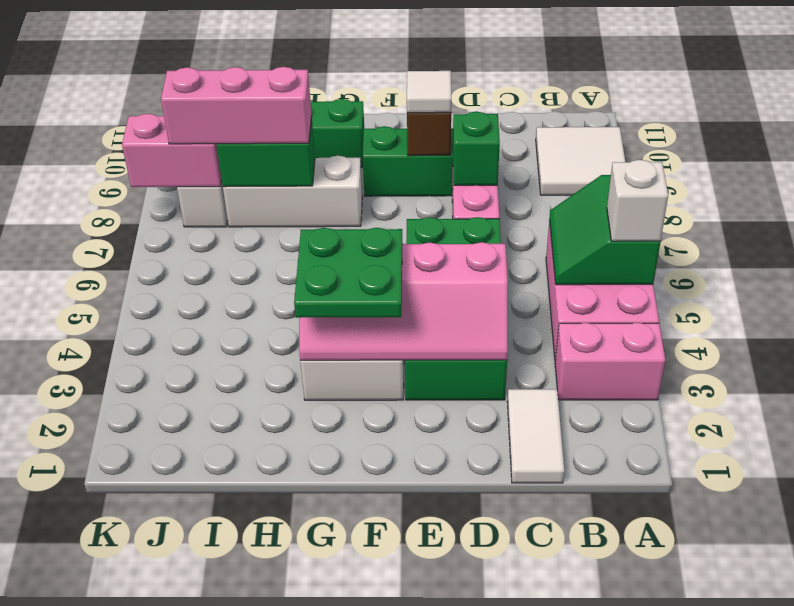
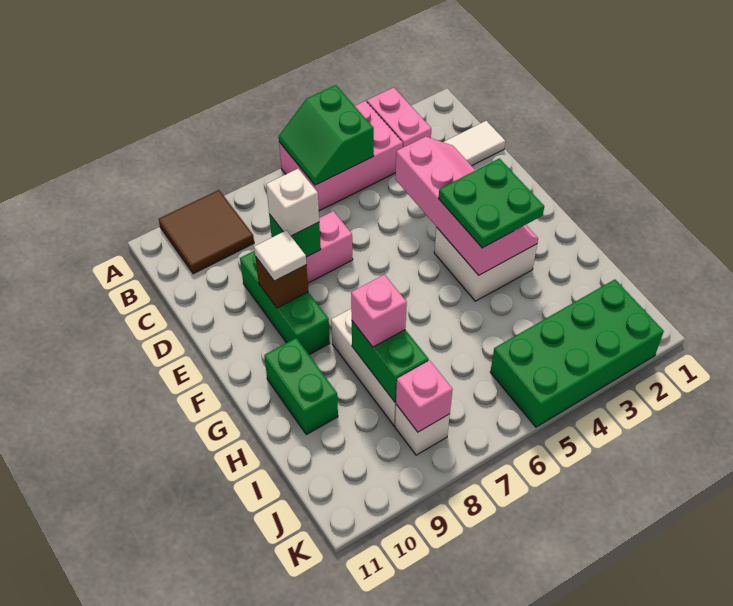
green slope A5:B6 level 2 top A -> green slope A5:B6 level 2 top 5
white brick A5 level 3 -> white brick D8 level 3
white tile A9:B10 level 1 -> brown tile A9:B10 level 1
green brick D3:E6 level 1 -> green brick J2:K5 level 1
pink brick H8:J8 level 3 -> pink brick H8 level 3
pink brick J8:K8 level 2 -> pink brick J8 level 2

